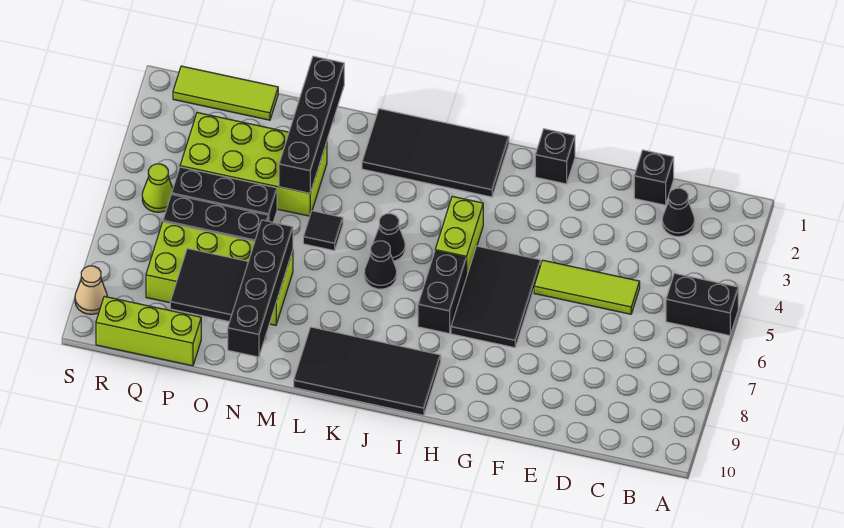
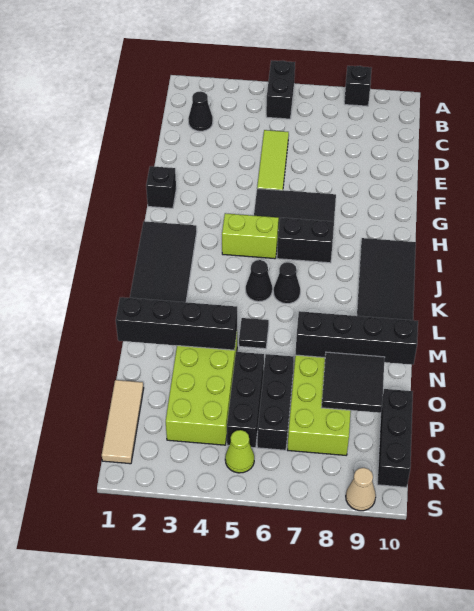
black brick D1 level 1 -> black brick A8 level 1
lime tile P1:R1 level 1 -> tan tile P1:R1 level 1
lime brick P10:R10 level 1 -> black brick P10:R10 level 1

